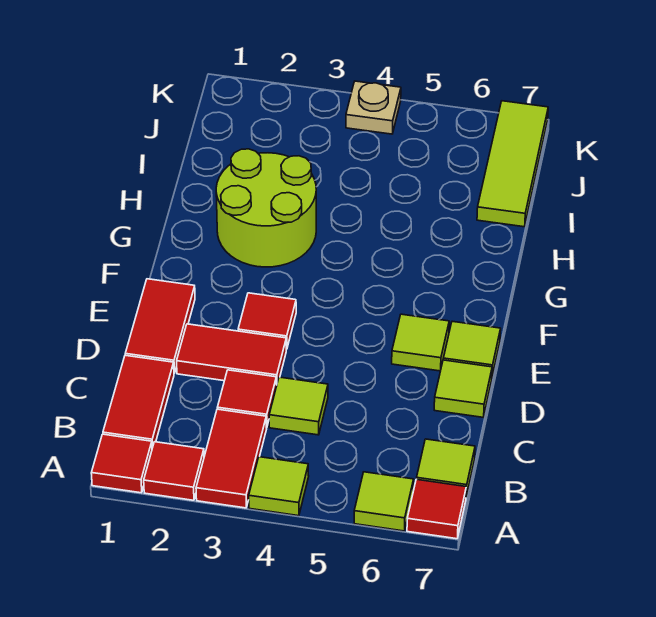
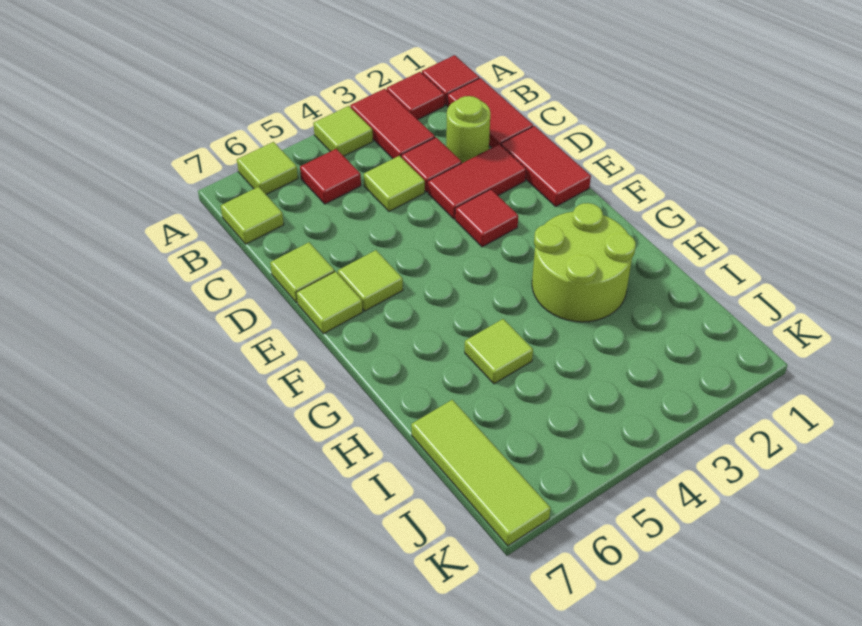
red tile A7 level 1 -> red tile B5 level 1
none -> lime round brick C2 level 1
none -> lime tile H5 level 1
tan plate K4 level 1 -> none

